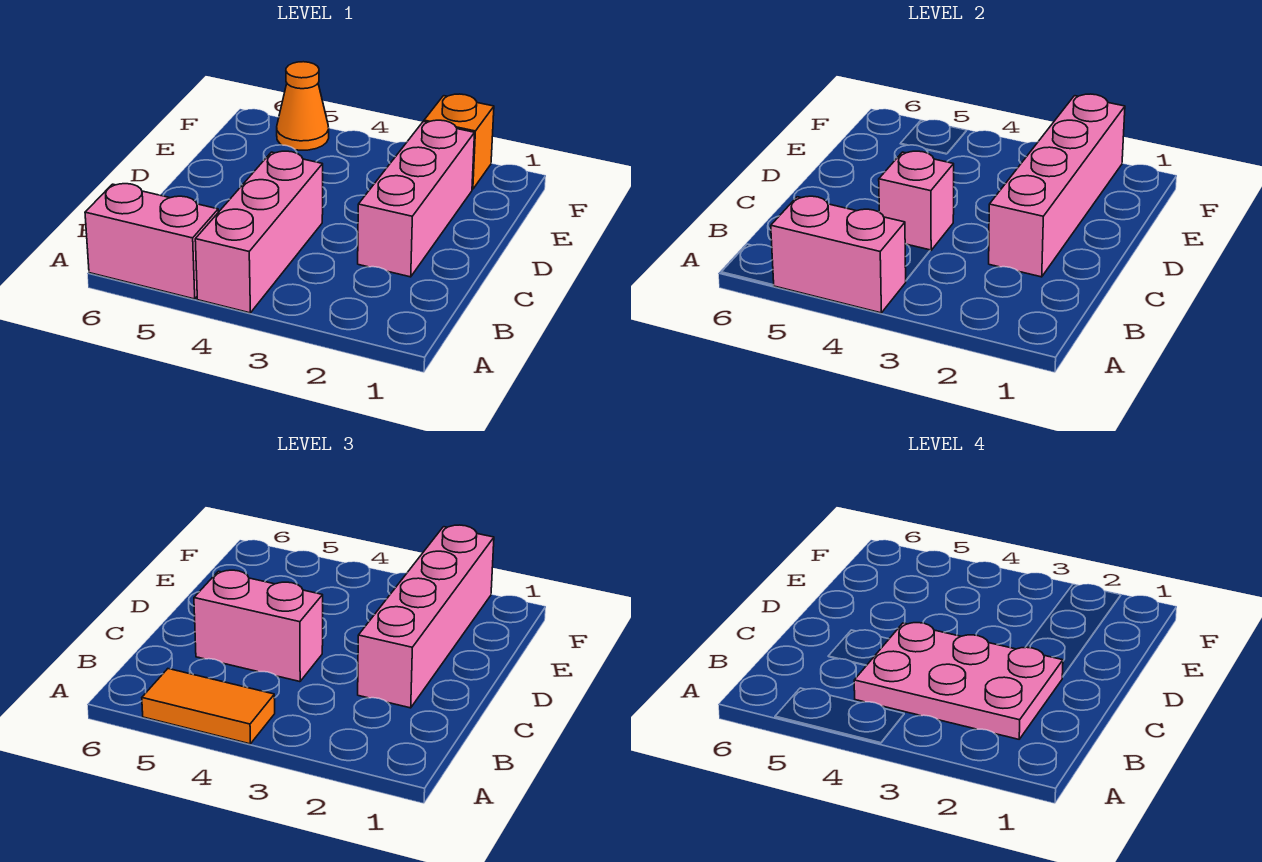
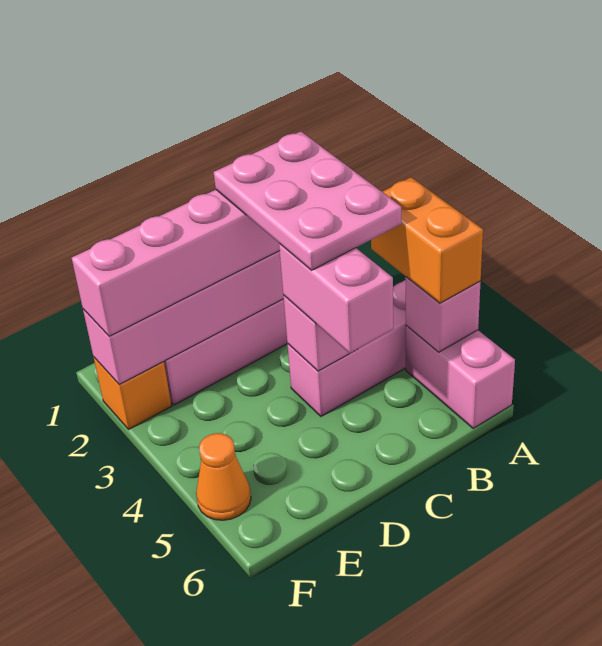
pink brick A4:A5 level 2 -> pink brick A5 level 2
orange tile A4:A5 level 3 -> orange brick A4:A5 level 3

